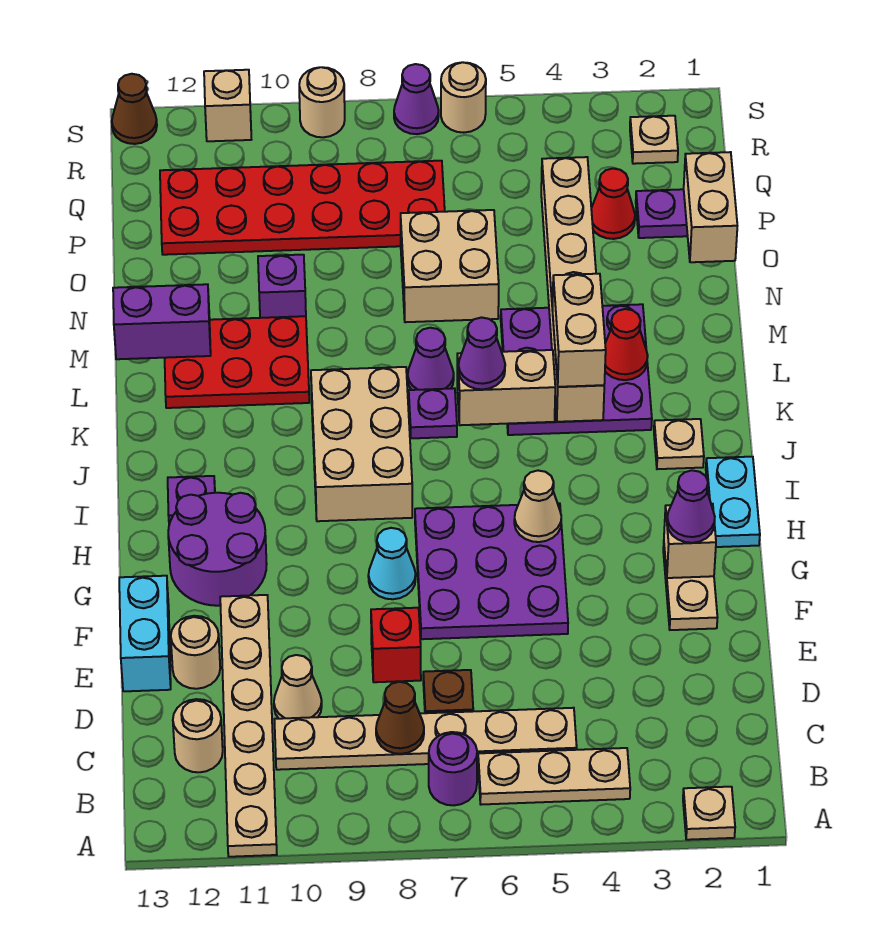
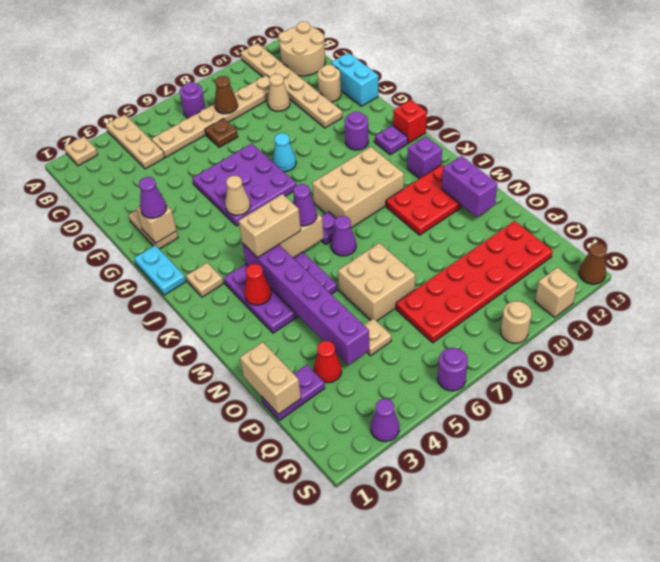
tan plate B4:B6 level 1 -> tan plate A4:C4 level 1
tan round brick C12 level 1 -> tan round brick B12:C13 level 1
red brick E8 level 1 -> red brick I13 level 1
purple round brick G11:H12 level 1 -> purple round brick H11 level 1
tan brick I8:K9 level 1 -> tan brick J8:K10 level 1
tan brick K4:P4 level 2 -> purple brick K4:P4 level 2
tan brick K4:L4 level 3 -> tan brick K4:K5 level 3
purple brick M12:M13 level 2 -> purple brick M12:N12 level 2
purple brick N10 level 1 -> purple brick K12 level 1
tan plate R2 level 1 -> tan plate P5 level 1
tan round brick S6 level 1 -> purple round brick S6 level 1
purple cone S7 level 1 -> purple cone S3 level 1

